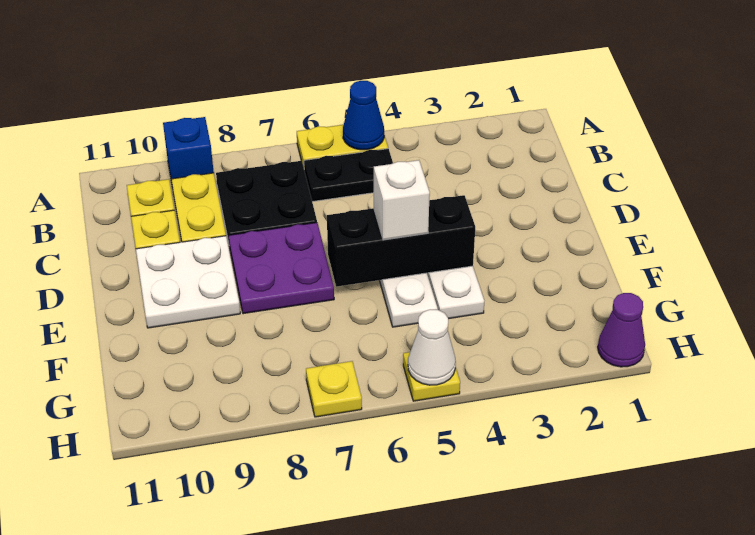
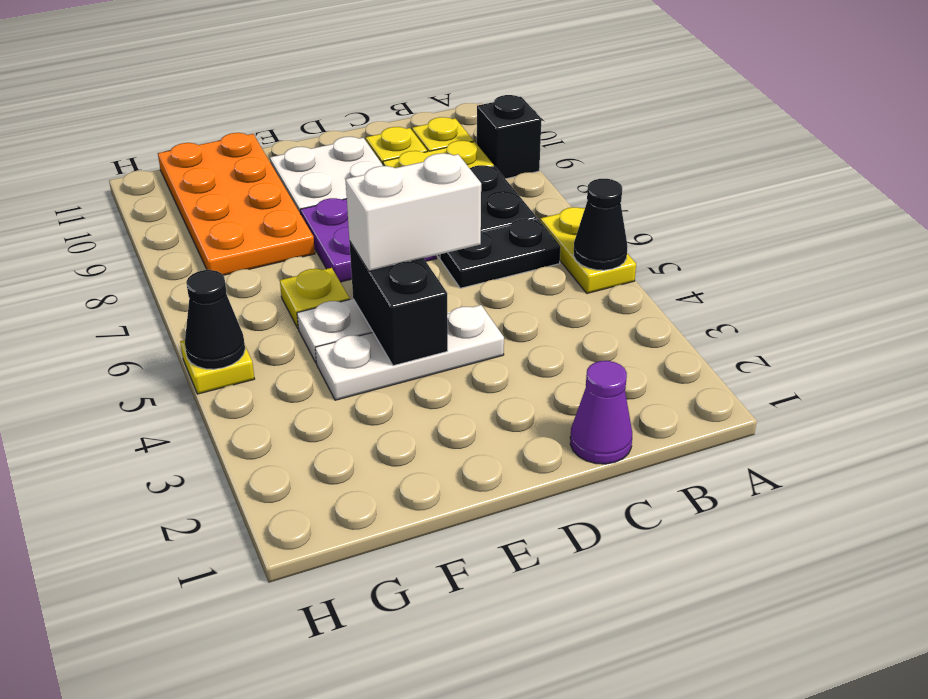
blue cone A5 level 2 -> black cone A5 level 2
blue brick A9 level 1 -> black brick A9 level 1
black plate B5:B6 level 1 -> black plate B6:C6 level 1
black brick E4:E6 level 2 -> black brick E4:E5 level 2
white brick E5 level 3 -> white brick D5:E5 level 3
none -> orange plate F8:G11 level 1
purple cone H1 level 1 -> purple cone C1 level 1
white cone H5 level 2 -> black cone H5 level 2
yellow plate H7 level 1 -> yellow plate F6 level 1

